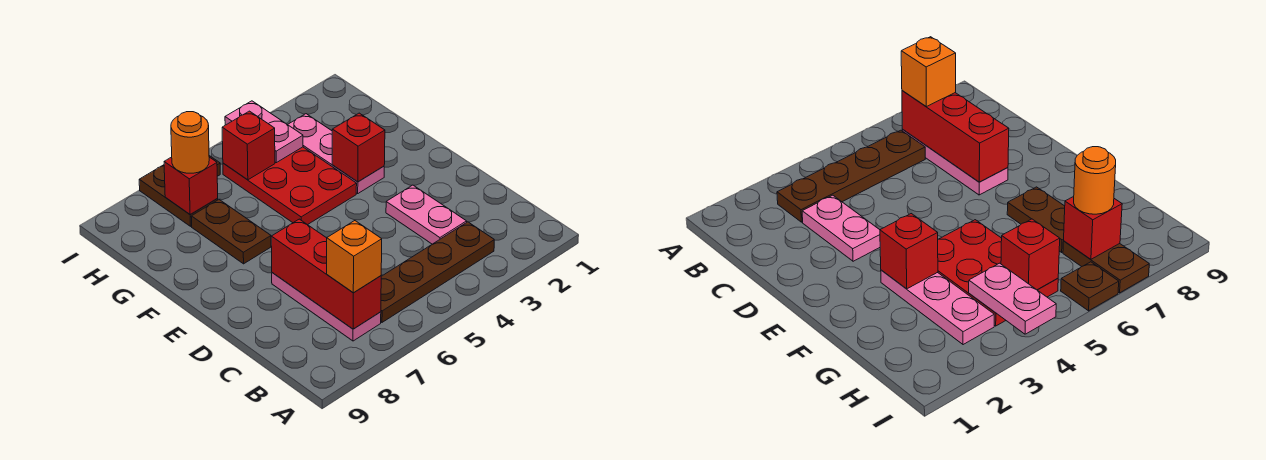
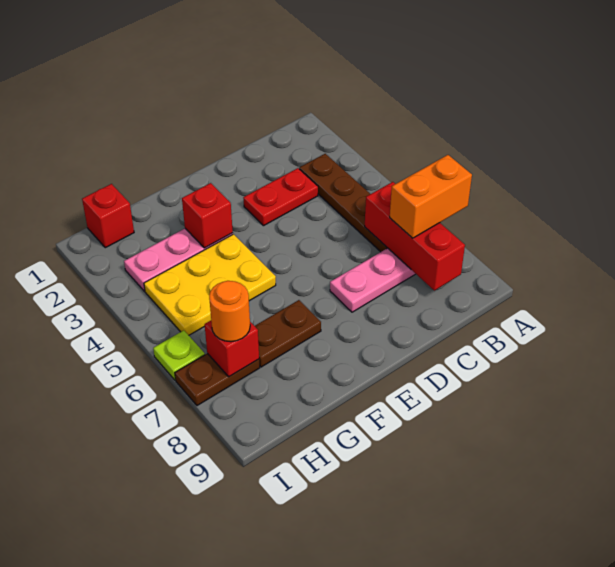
red brick B7:D7 level 2 -> red brick B6:B8 level 2
orange brick B7 level 3 -> orange brick A7:B7 level 3
pink plate C3:D3 level 1 -> red plate C3:D3 level 1
red plate F4:H5 level 1 -> yellow plate F4:H5 level 1
pink plate H4:I4 level 2 -> none
red brick H5 level 2 -> red brick H1 level 1
brown plate I6 level 1 -> lime plate I6 level 1

